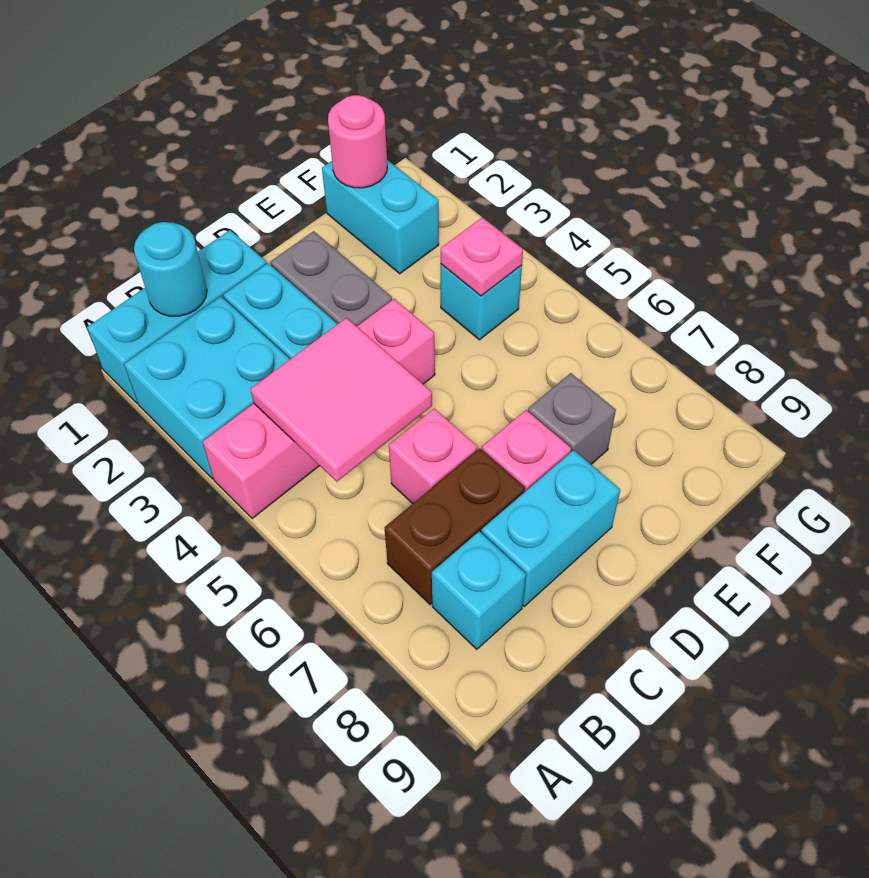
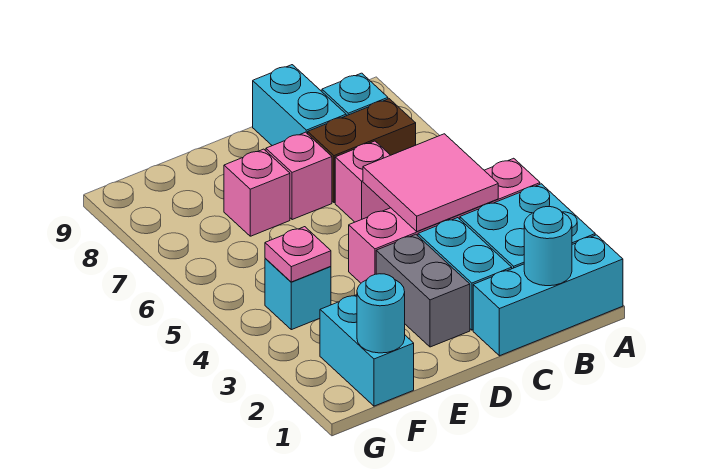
cyan brick C8:D8 level 1 -> cyan brick C8:C9 level 1
grey brick E7 level 1 -> pink brick E7 level 1
pink round brick F1 level 2 -> cyan round brick F1 level 2

